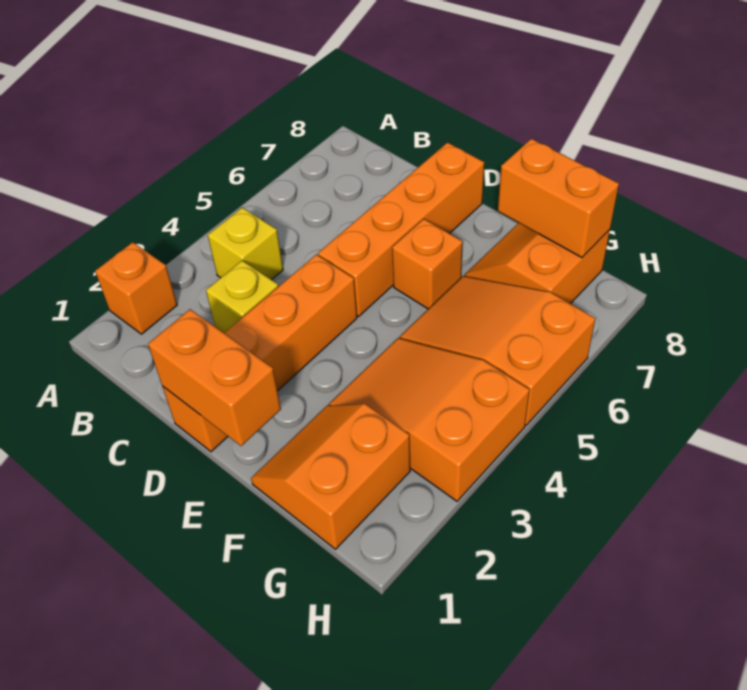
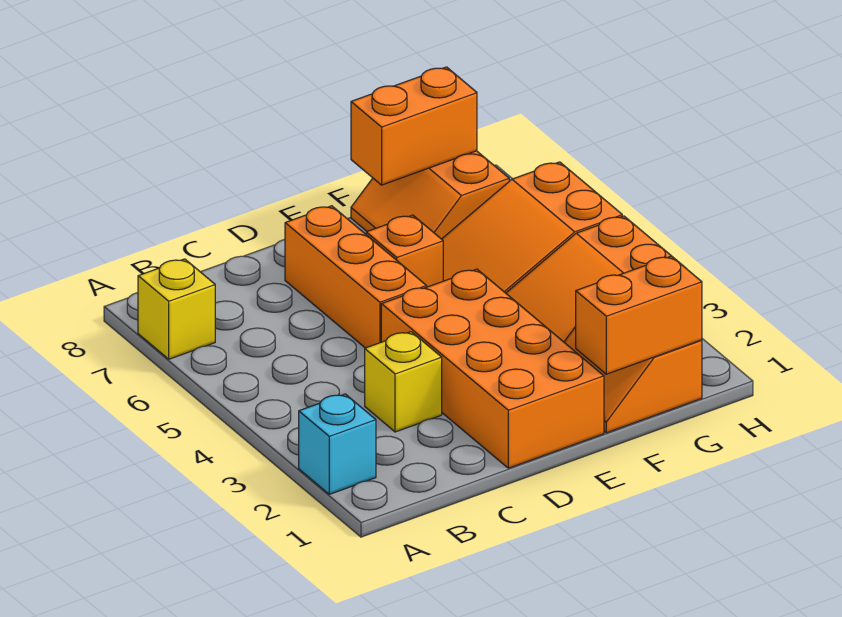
orange brick A2 level 1 -> cyan brick A2 level 1
yellow brick B4 level 1 -> yellow brick A7 level 1
orange brick D1:D4 level 1 -> orange brick D1:E4 level 1
orange brick D1:E1 level 2 -> orange brick F1:G1 level 2
orange brick D5:D8 level 1 -> orange brick D5:D7 level 1

